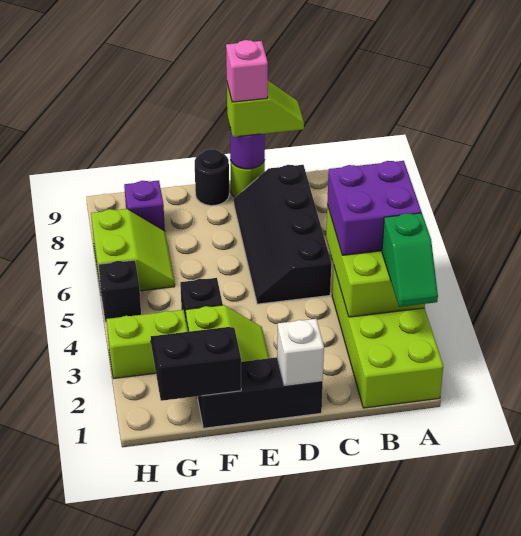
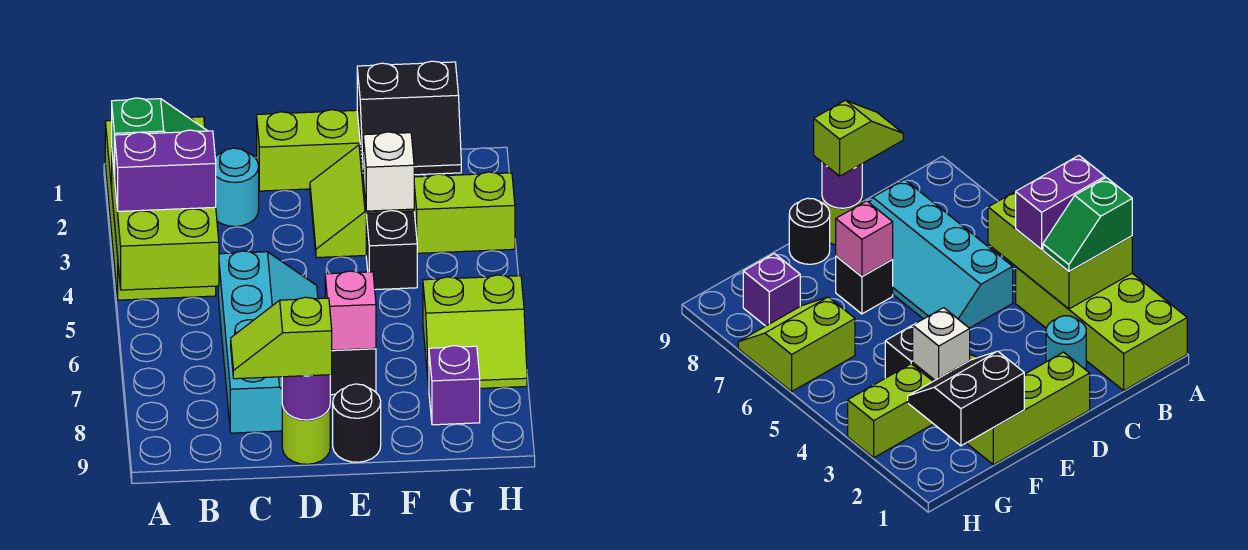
green slope A2:A3 level 3 top 3 -> green slope A3:B3 level 3 top A
purple brick A4:B5 level 3 -> purple brick A4:B4 level 3
none -> cyan round brick C2 level 1
black slope C5:D8 level 1 top C -> cyan slope C5:D8 level 1 top C
black brick D1:F1 level 1 -> lime brick D1:F1 level 1
white brick D1 level 2 -> white brick F3 level 2
pink brick D9 level 4 -> pink brick E7 level 2
lime slope G6:H7 level 1 top H -> lime slope G6:H7 level 1 top 6
black brick H5 level 1 -> black brick E7 level 1

